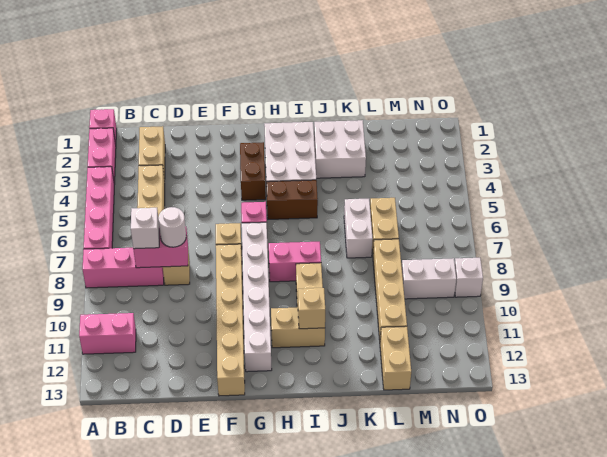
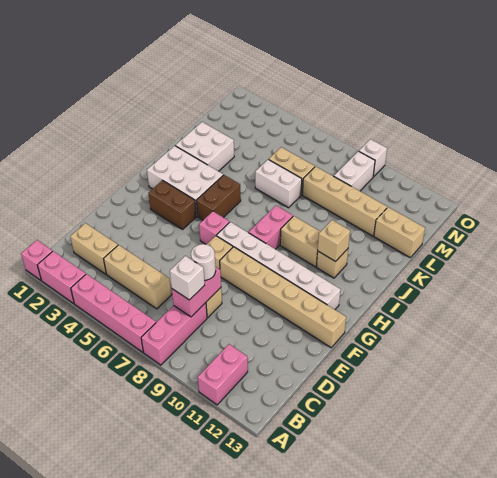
tan brick H11:I11 level 1 -> tan brick I11 level 1

